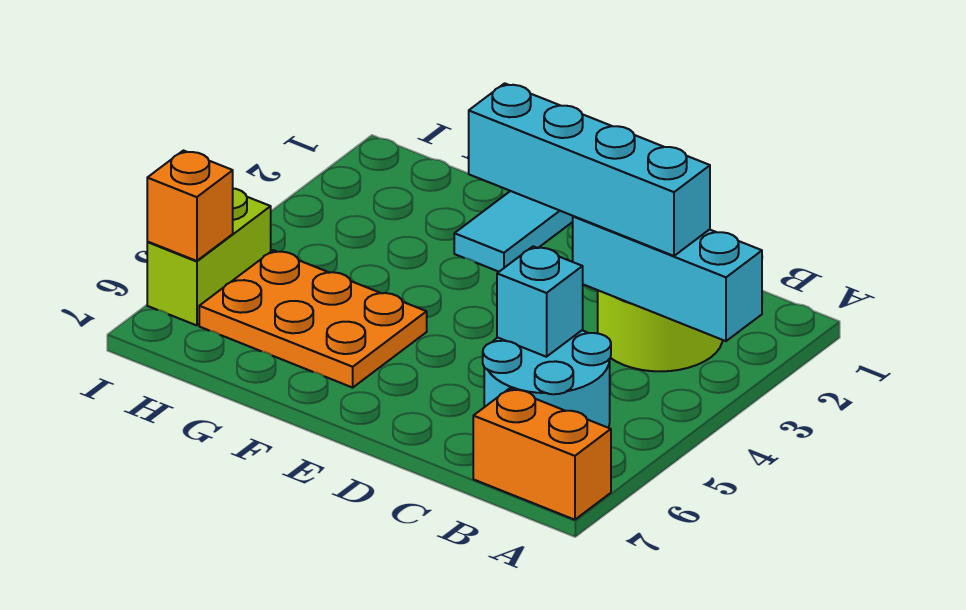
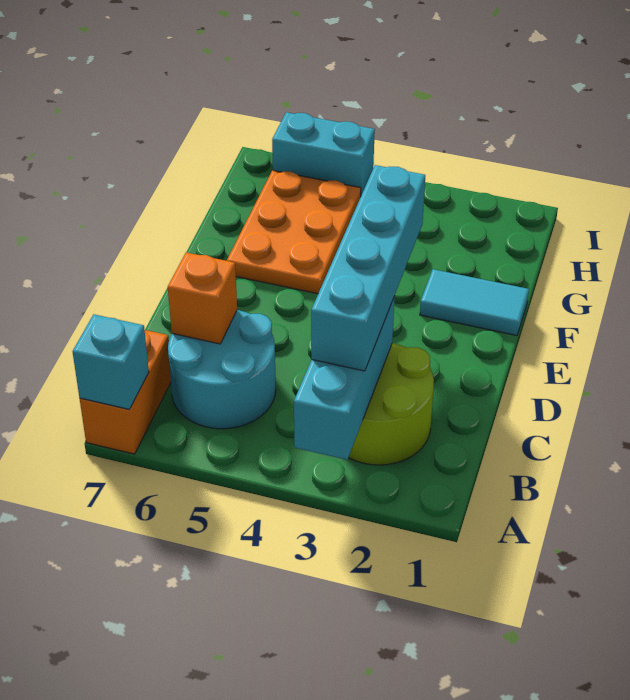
cyan brick C5 level 2 -> cyan brick A7 level 2
lime brick I5:I6 level 1 -> cyan brick I5:I6 level 1
orange brick I6 level 2 -> orange brick C6 level 2

